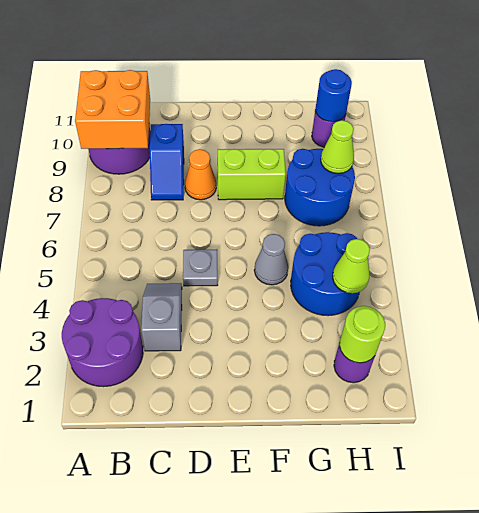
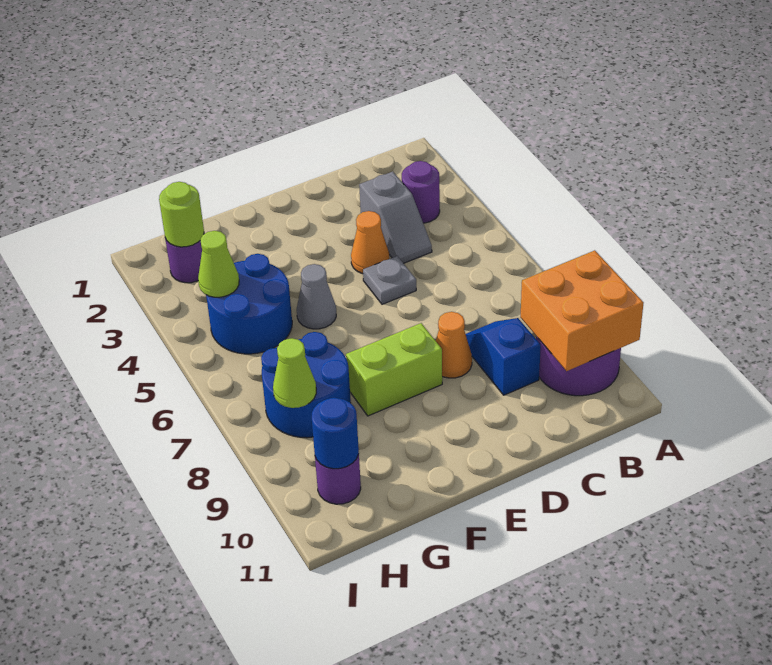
purple round brick A2:B3 level 1 -> purple round brick B3 level 1
none -> orange cone D4 level 1

